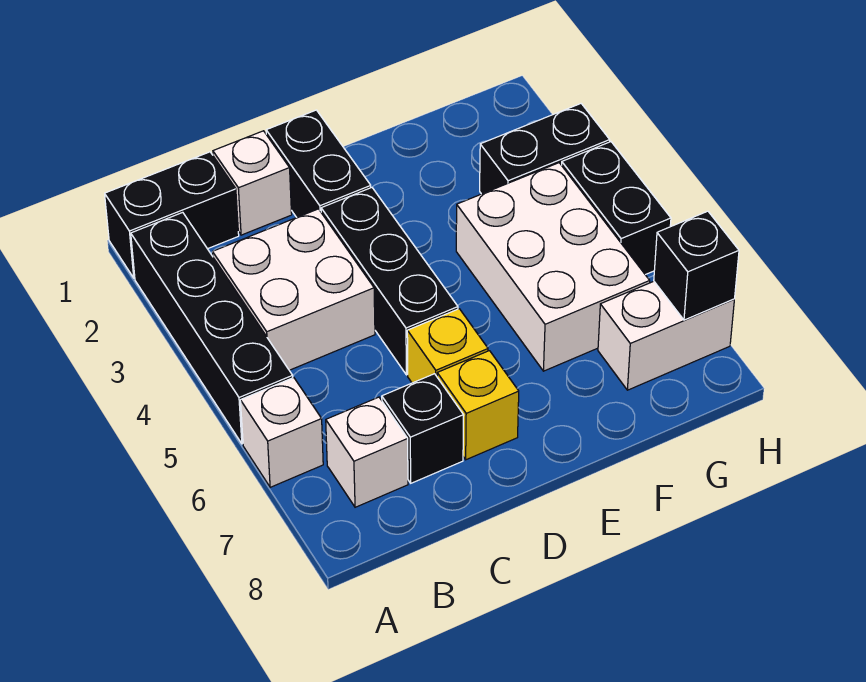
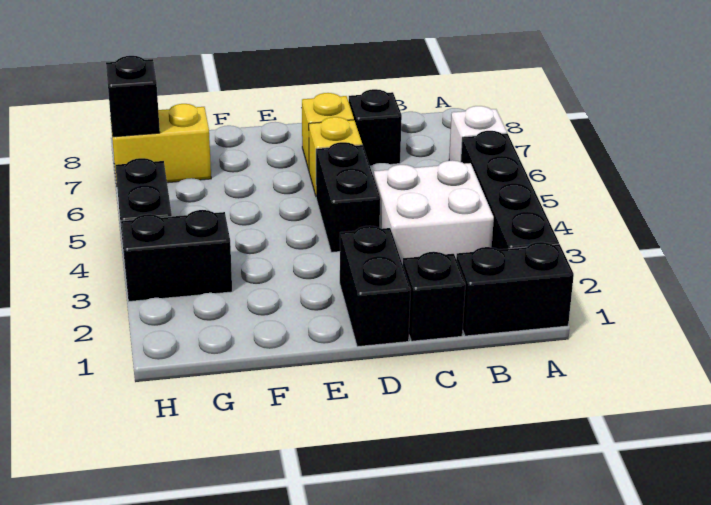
white brick B7 level 1 -> none
white brick C1 level 1 -> black brick C1 level 1
black brick D3:D5 level 1 -> black brick D4:D5 level 1
white brick F4:G6 level 1 -> none
white brick G7:H7 level 1 -> yellow brick G7:H7 level 1

